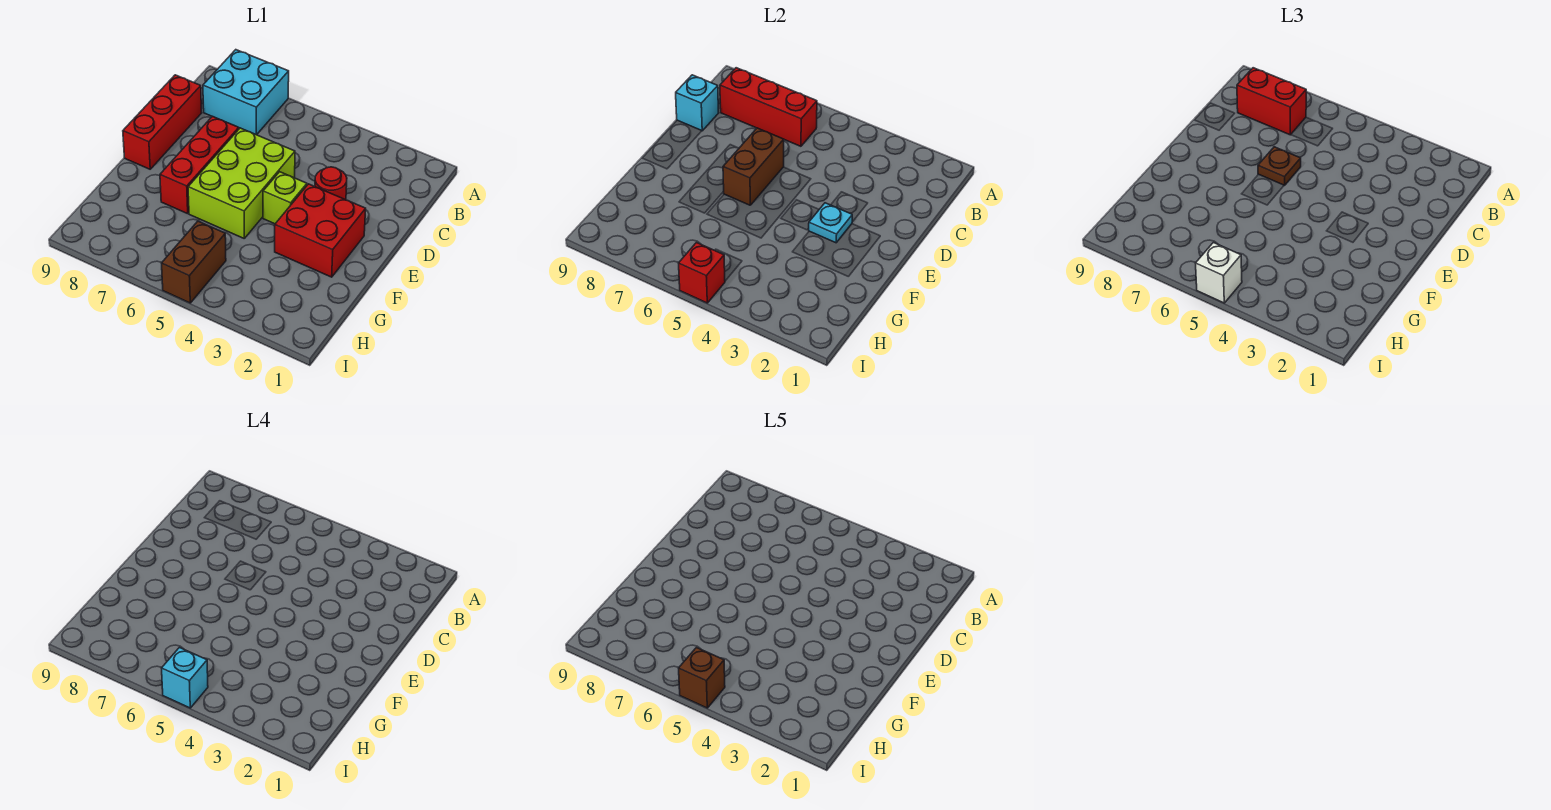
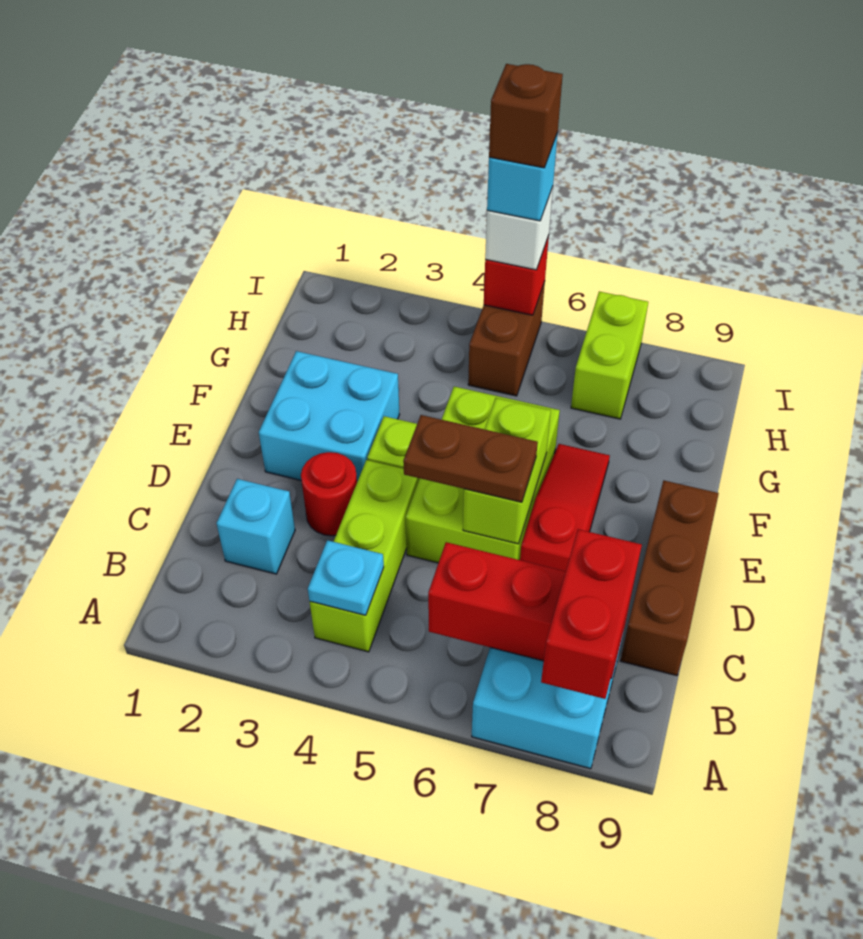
none -> lime brick B4:D4 level 1
red brick B7:B8 level 3 -> red brick A8:B8 level 3
red brick C9:E9 level 1 -> brown brick C9:E9 level 1
cyan brick C9 level 2 -> cyan brick C2 level 1
brown brick D6:E6 level 2 -> lime brick D6:E6 level 2
brown plate D6 level 3 -> brown plate D5:D6 level 3
red brick D7:F7 level 1 -> red slope D7:F7 level 1 top D
red brick E2:F3 level 1 -> cyan brick E2:F3 level 1
cyan plate E3 level 2 -> cyan plate B4 level 2
none -> lime brick H7:I7 level 1

